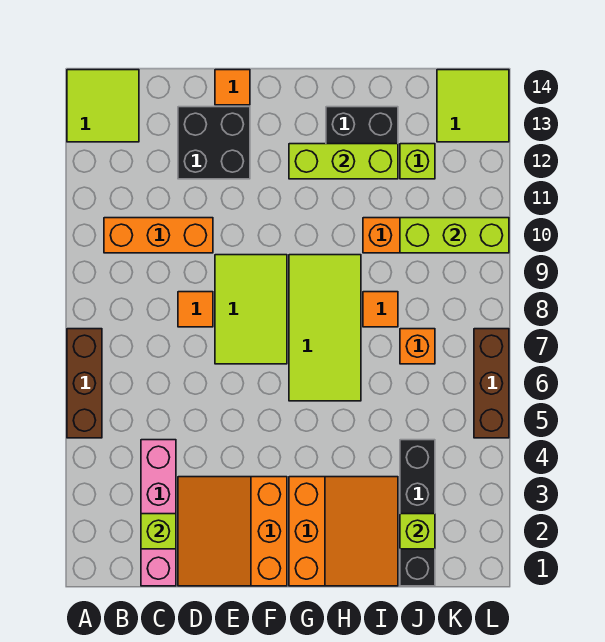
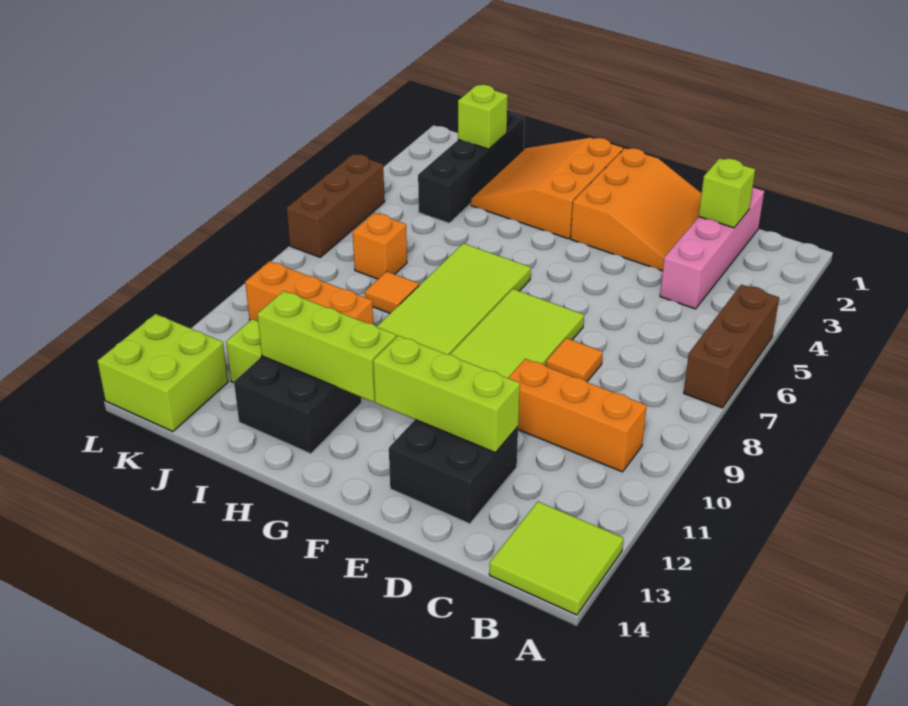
orange tile E14 level 1 -> none
lime brick J10:L10 level 2 -> lime brick D12:F12 level 2
lime tile K13:L14 level 1 -> lime brick K13:L14 level 1

